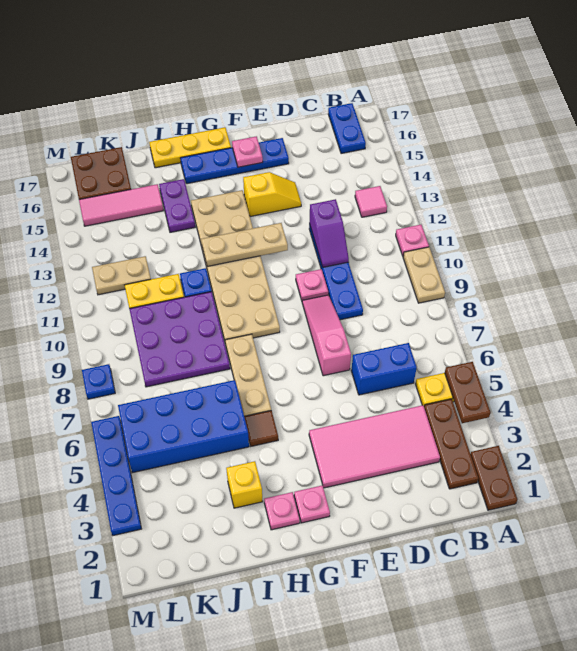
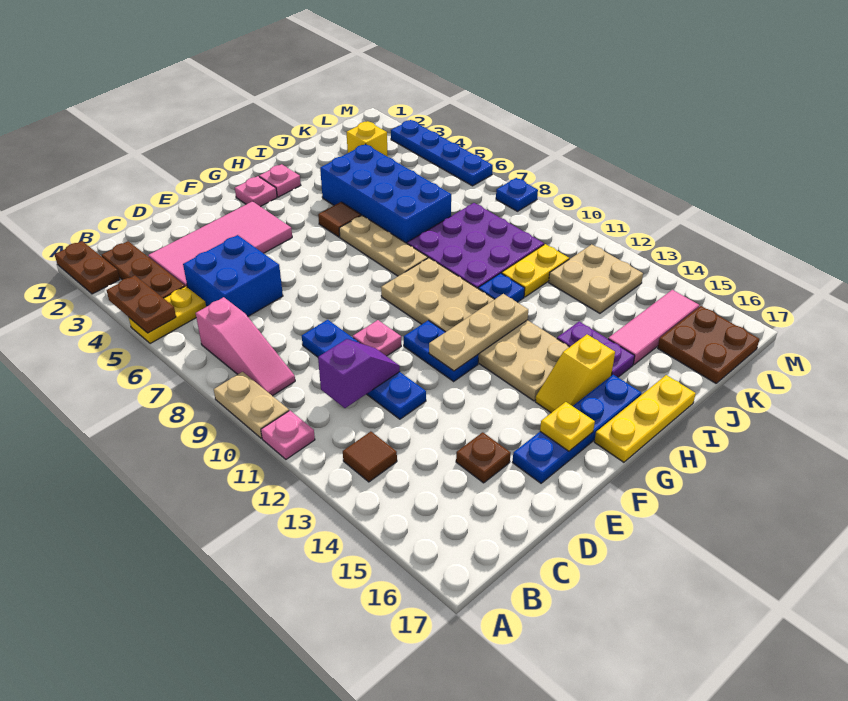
pink tile B13 level 1 -> brown tile B13 level 1
blue plate B16:B17 level 1 -> blue plate F11:F12 level 1
blue brick C6:D6 level 1 -> blue brick C5:D6 level 1
purple slope D11:D12 level 2 top 12 -> purple slope C11:D11 level 2 top C
none -> brown plate D15 level 1
pink slope E7:E9 level 1 top 7 -> pink slope B7:B9 level 1 top 7
yellow slope E14:F14 level 1 top F -> yellow slope G15:H15 level 1 top H
pink plate F16 level 2 -> yellow plate F16 level 2
yellow brick I3 level 1 -> yellow brick K3 level 1
blue brick I5:L6 level 1 -> blue brick I4:J7 level 1
tan plate K12:L12 level 1 -> tan plate K12:L13 level 1

